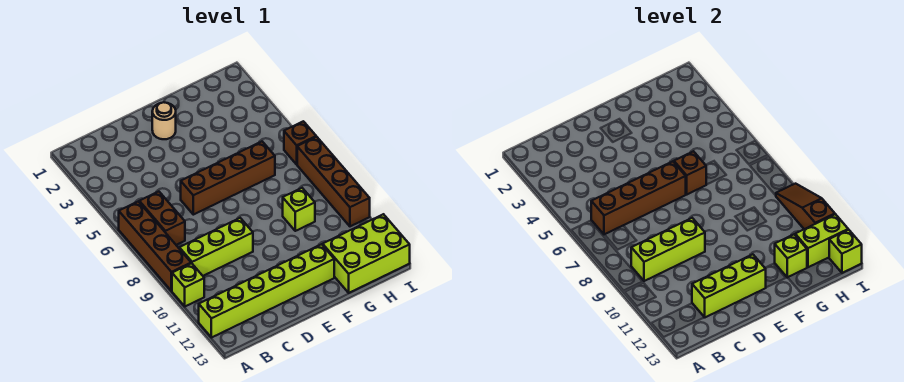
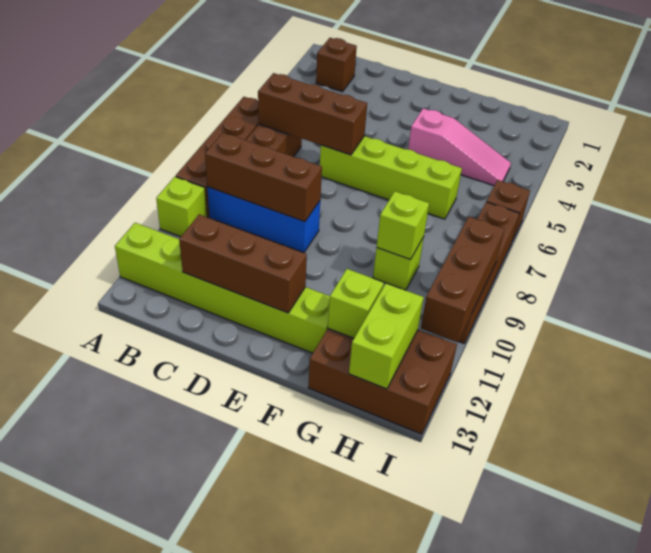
brown brick B6:E6 level 2 -> brown brick B6:D6 level 2
lime brick B9:D9 level 1 -> blue brick B9:D9 level 1
lime brick B9:D9 level 2 -> brown brick B9:D9 level 2
lime brick C12:E12 level 2 -> brown brick C12:E12 level 2
brown brick D6:G6 level 1 -> lime brick D6:G6 level 1
tan round brick E2 level 1 -> none
none -> pink slope F4:H4 level 1 top F
brown brick F6 level 2 -> brown brick B2 level 1
lime brick G12:I13 level 1 -> brown brick G12:I13 level 1
lime brick H12:I12 level 2 -> lime brick H12:H13 level 2
brown slope I9:I11 level 2 top 11 -> brown brick I9:I11 level 2
lime brick I13 level 2 -> lime brick G9 level 2

